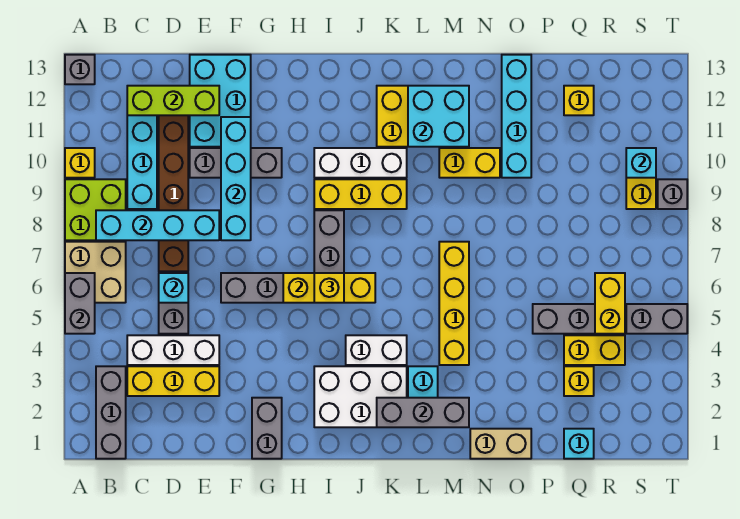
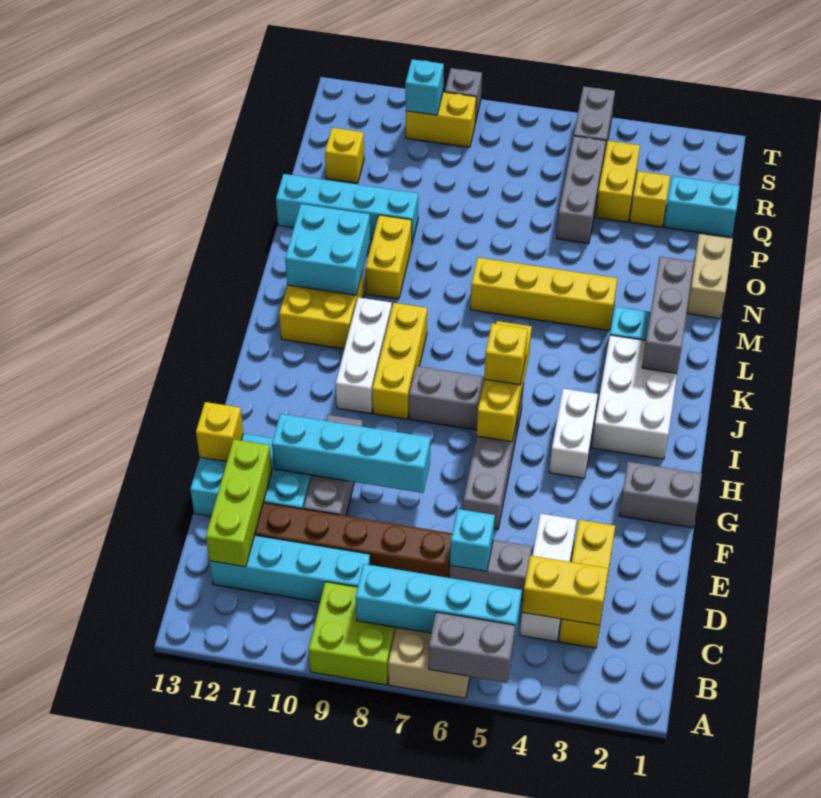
yellow brick A10 level 1 -> yellow brick F13 level 2
grey brick A13 level 1 -> none
grey brick B1:B3 level 1 -> none
cyan brick B8:E8 level 2 -> cyan brick B5:B8 level 2
white brick J4:K4 level 1 -> white brick H4:I4 level 1
cyan brick Q1 level 1 -> cyan brick Q1:Q2 level 1
yellow brick R5:R6 level 2 -> yellow brick C3:C4 level 2

